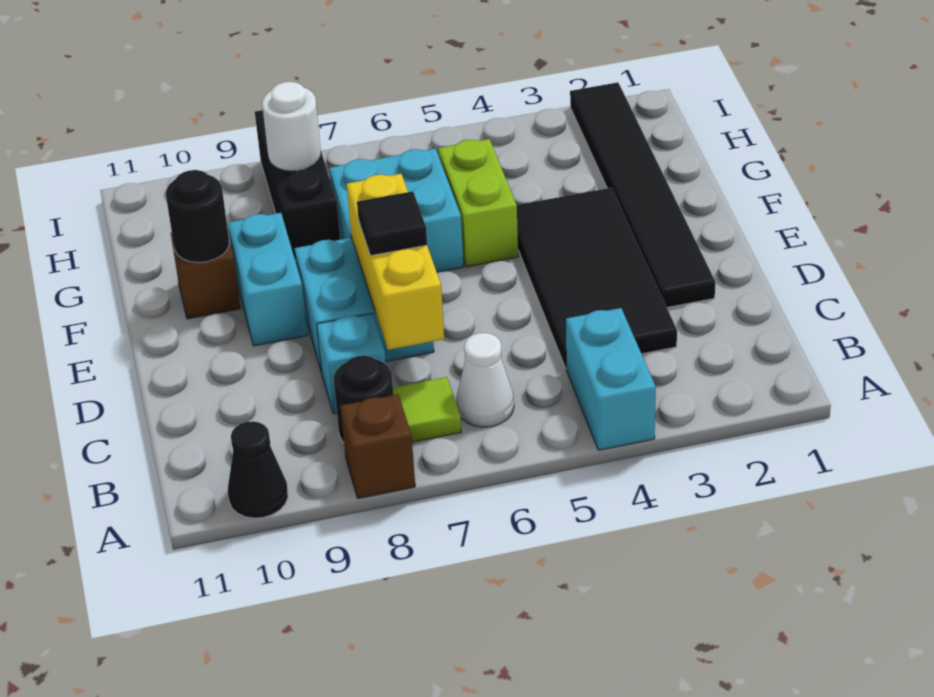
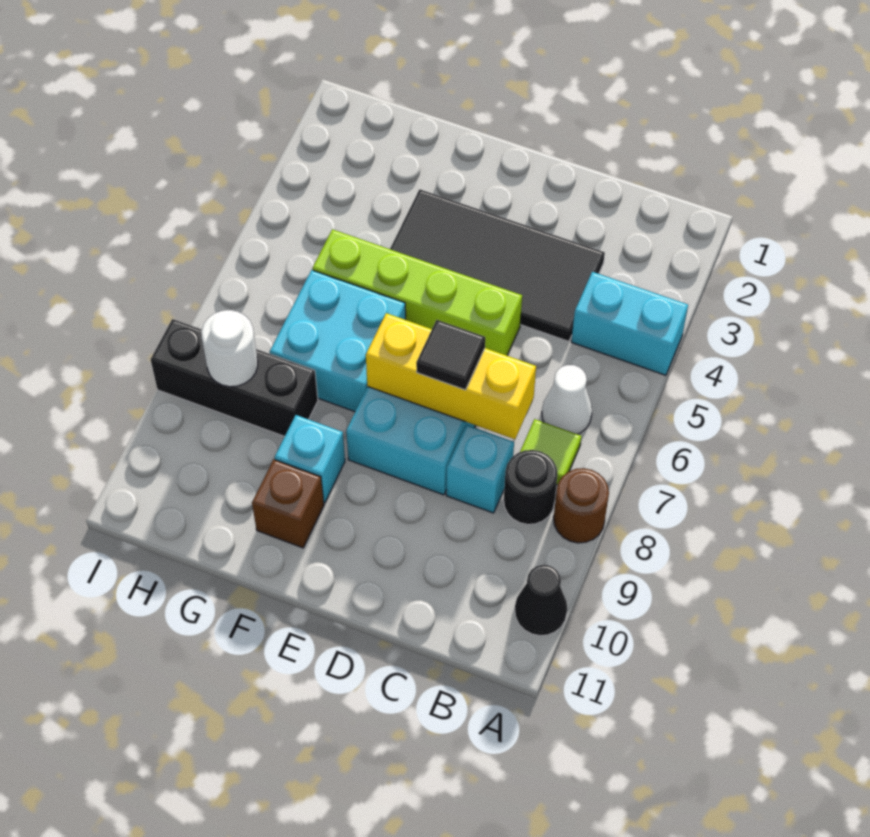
brown brick A8 level 1 -> brown round brick A8 level 1
black tile D2:I2 level 1 -> none
cyan brick E9:F9 level 1 -> cyan brick F9 level 1
lime brick F5:G5 level 1 -> lime brick D5:G5 level 1
black round brick F10 level 2 -> none

